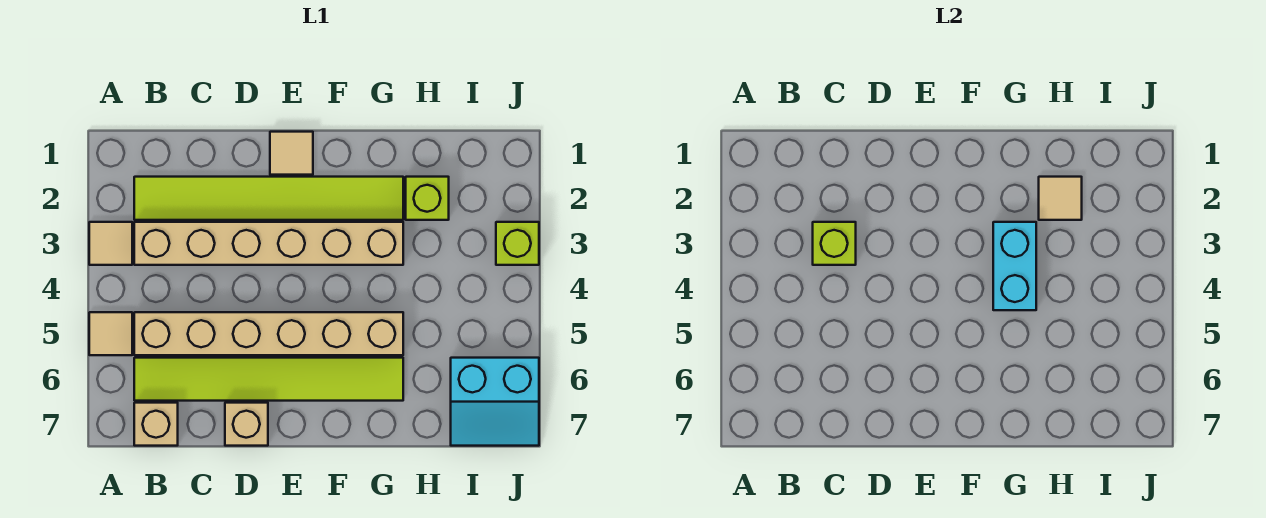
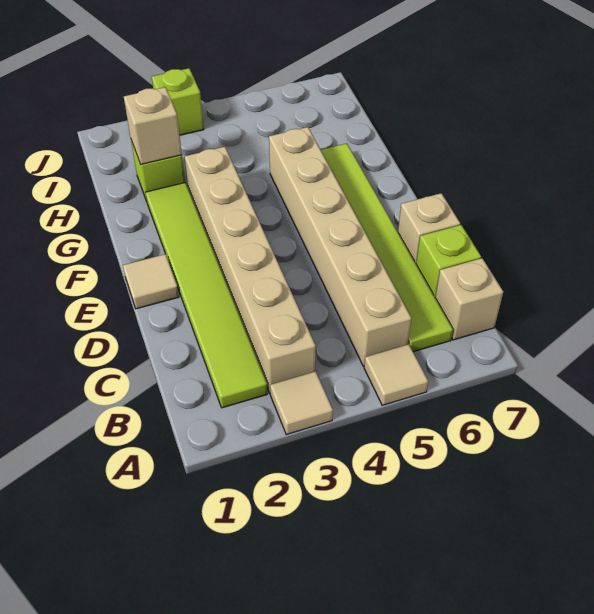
lime brick C3 level 2 -> lime brick C7 level 1
cyan brick G3:G4 level 2 -> none
tan tile H2 level 2 -> tan brick H2 level 2
cyan slope I6:J7 level 1 top 6 -> none

